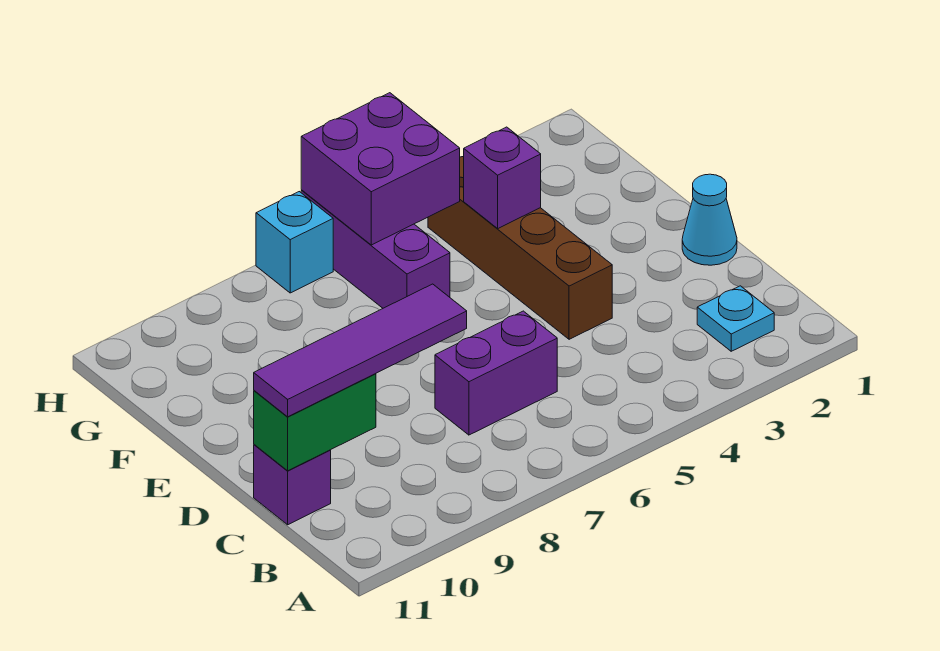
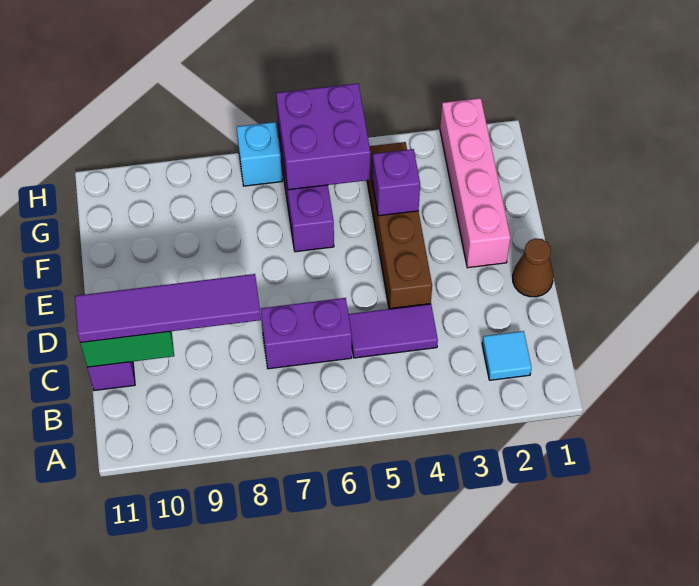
cyan plate B2 level 1 -> cyan tile B2 level 1
none -> purple tile C4:C5 level 1
cyan cone D1 level 1 -> brown cone D1 level 1
none -> pink brick E2:H2 level 1

